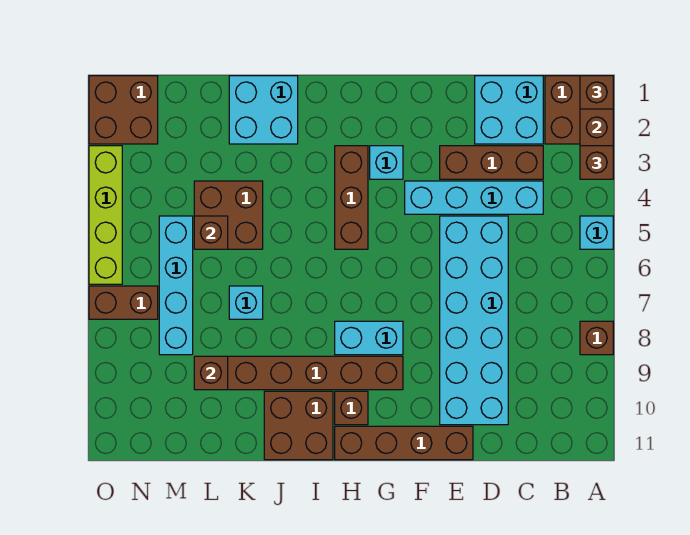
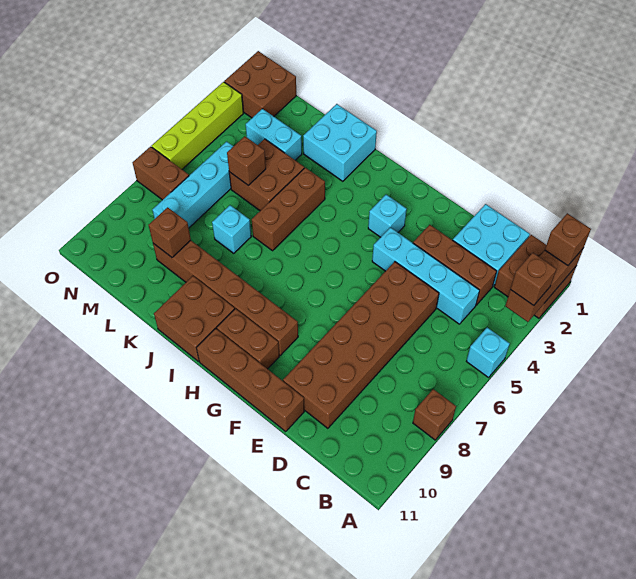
cyan brick D5:E10 level 1 -> brown brick D5:E10 level 1
cyan brick G8:H8 level 1 -> cyan brick L3:M3 level 1
brown brick H3:H5 level 1 -> brown brick J4:J6 level 1
brown brick H10 level 1 -> brown brick G10:H10 level 1

